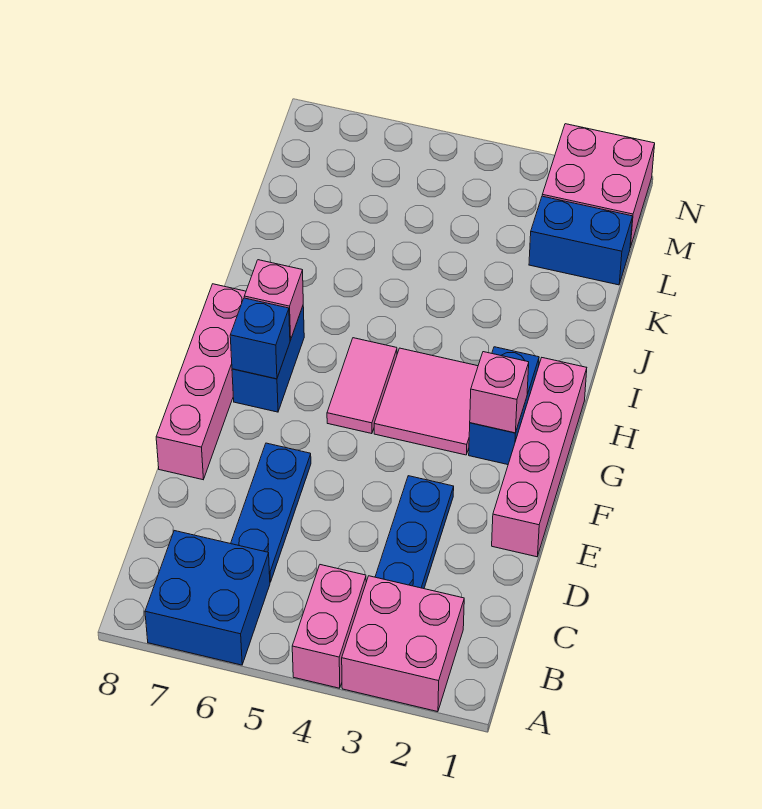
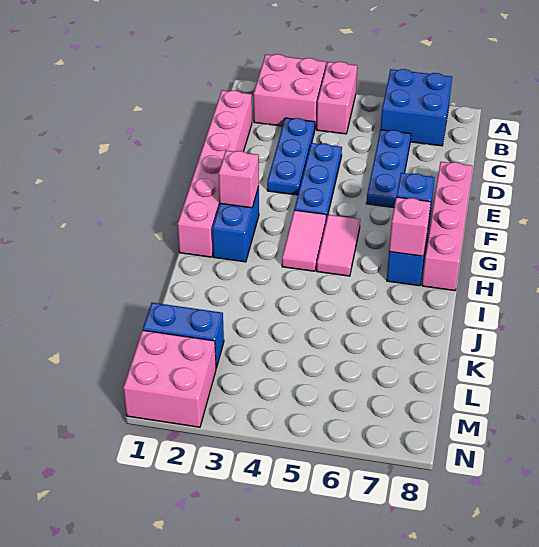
none -> blue plate D4:F4 level 1
pink brick E1:H1 level 1 -> pink brick C1:H1 level 1
pink tile G3:H4 level 1 -> pink tile G4:H4 level 1

